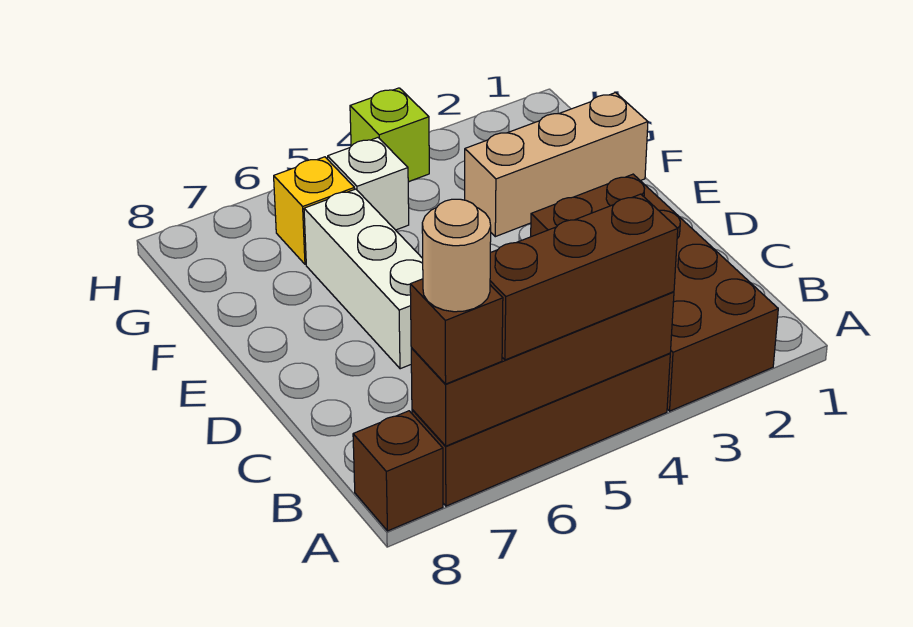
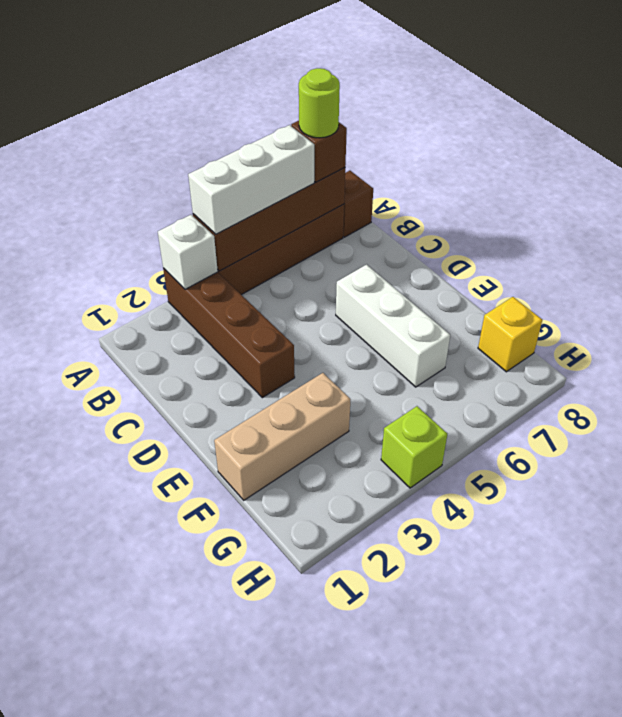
brown brick A2:D3 level 1 -> brown brick A3:D3 level 1
brown brick A4:A6 level 3 -> white brick A4:A6 level 3
tan round brick A7 level 4 -> lime round brick A7 level 4
white brick G5 level 1 -> white brick A3 level 2
yellow brick G6 level 1 -> yellow brick G8 level 1

